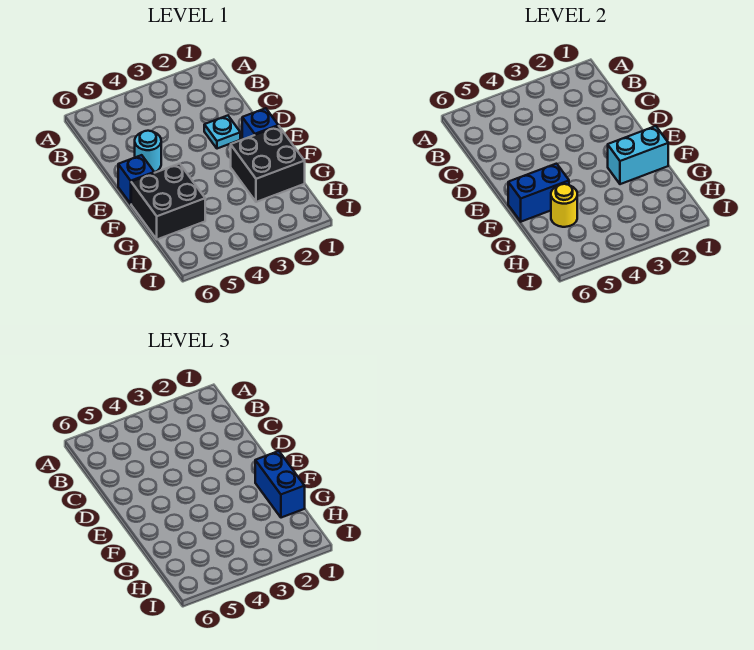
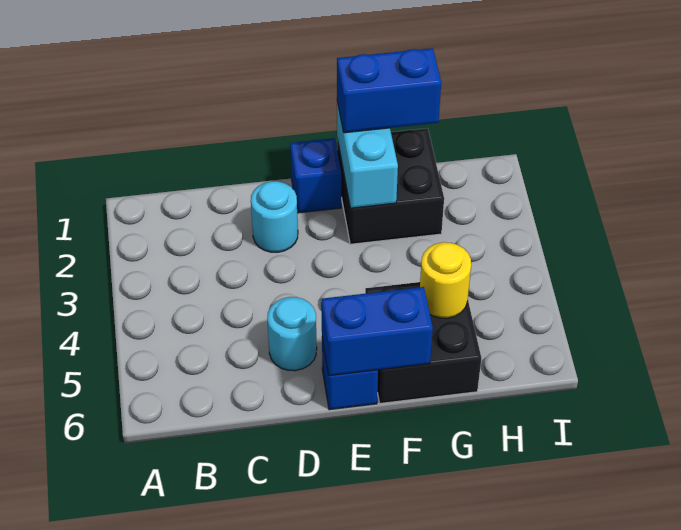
cyan plate D2 level 1 -> cyan round brick D2 level 1
blue brick F5:F6 level 2 -> blue brick E6:F6 level 2

